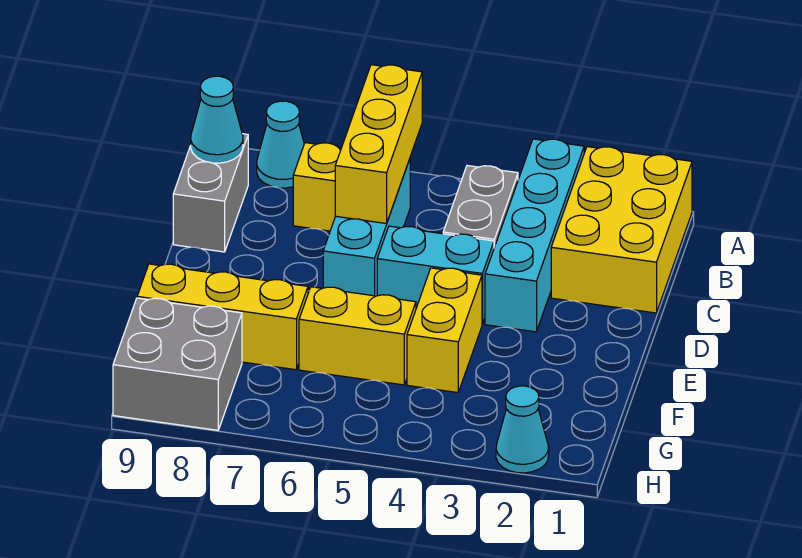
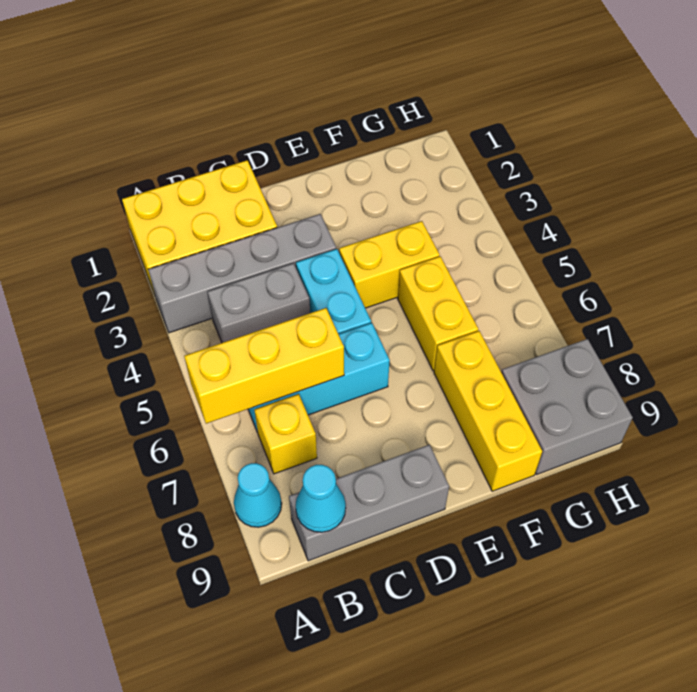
cyan brick A3:D3 level 1 -> grey brick A3:D3 level 1
grey brick B9:C9 level 1 -> grey brick B9:D9 level 1
cyan cone H2 level 1 -> none

